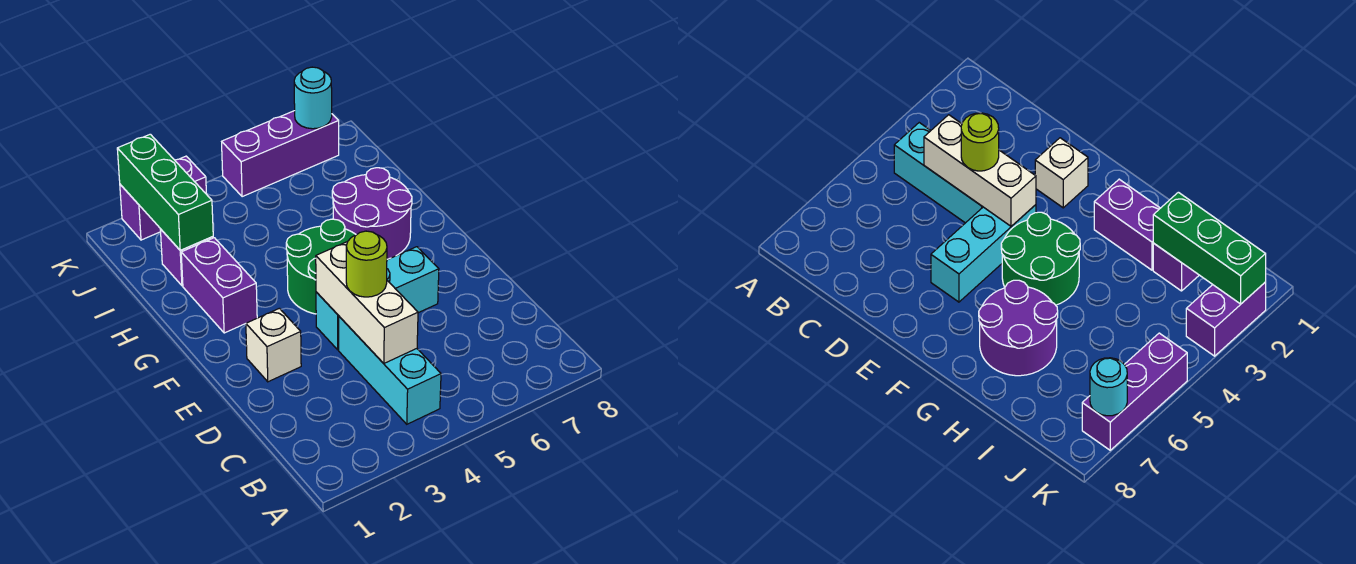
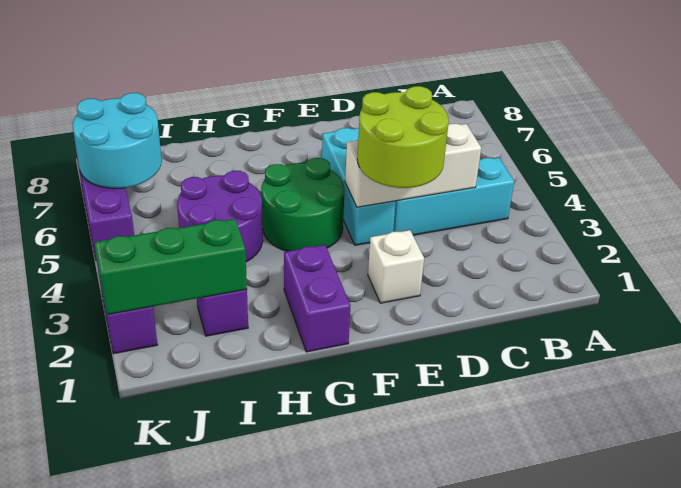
lime round brick D4 level 3 -> lime round brick D3:E4 level 3
purple brick G2:H2 level 1 -> purple brick G1:G2 level 1
purple round brick G6:H7 level 1 -> purple round brick H4:I5 level 1
cyan round brick K7 level 2 -> cyan round brick J6:K7 level 2

